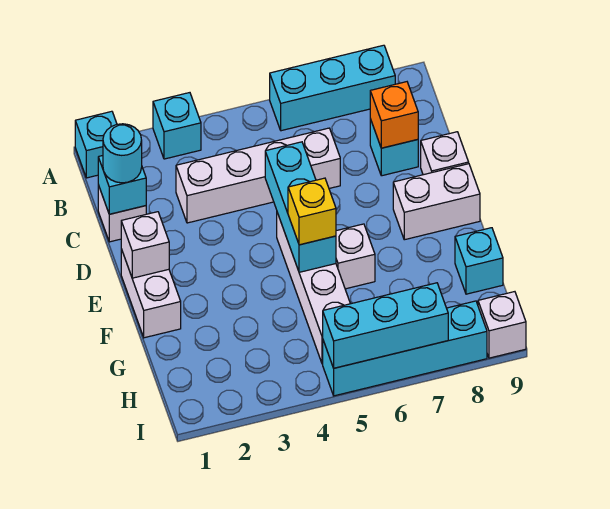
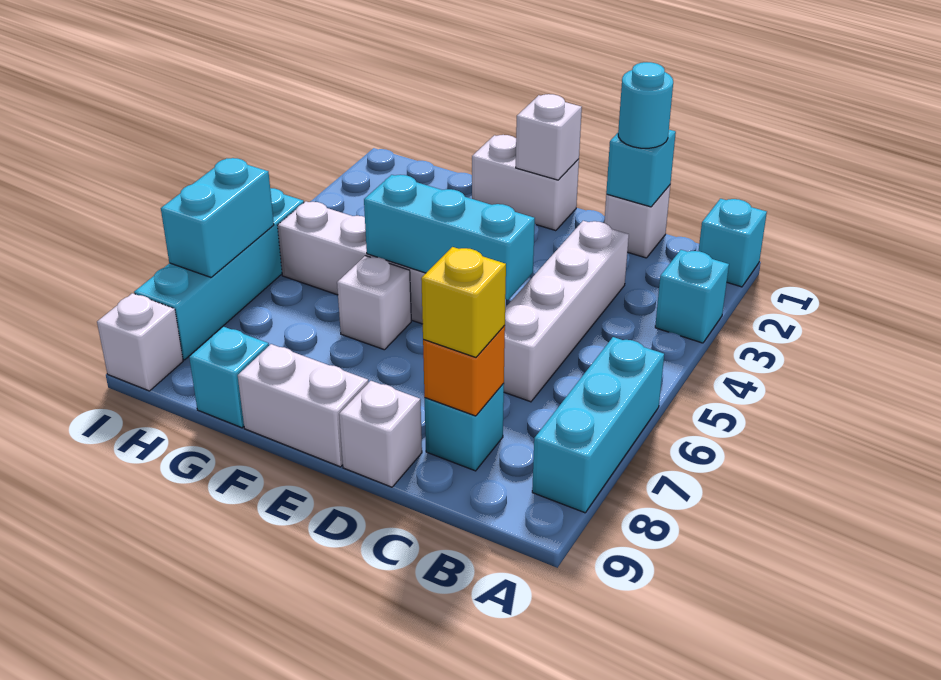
white brick E8:E9 level 1 -> white brick E9:F9 level 1
yellow brick F5 level 3 -> yellow brick C8 level 3
cyan brick I5:I7 level 2 -> cyan brick I6:I7 level 2

